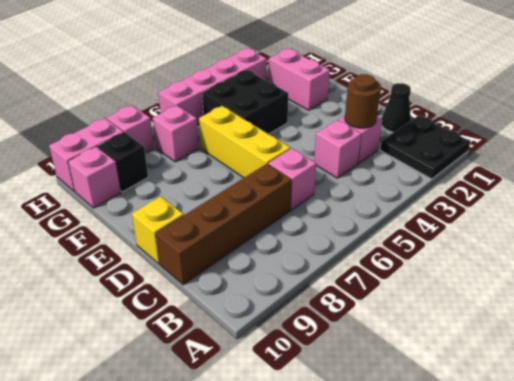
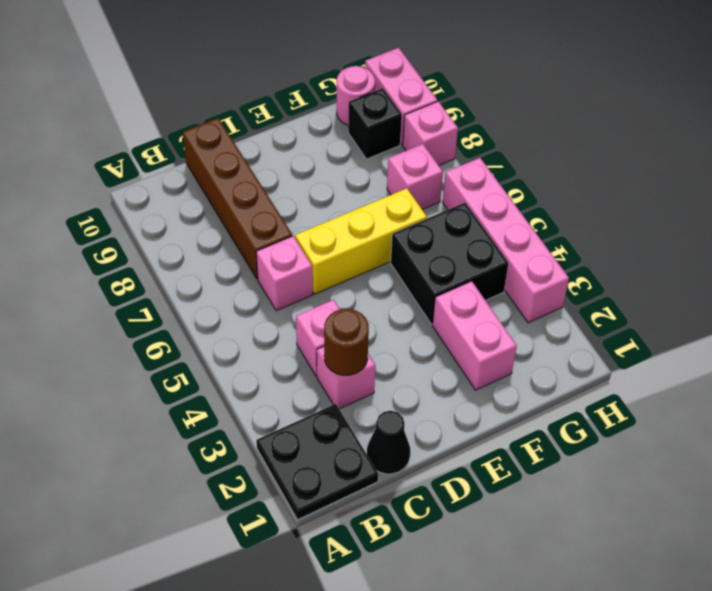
yellow brick D10 level 1 -> none
pink brick F2:G2 level 1 -> pink brick F2:F3 level 1
pink brick G10 level 1 -> pink round brick G10 level 1

